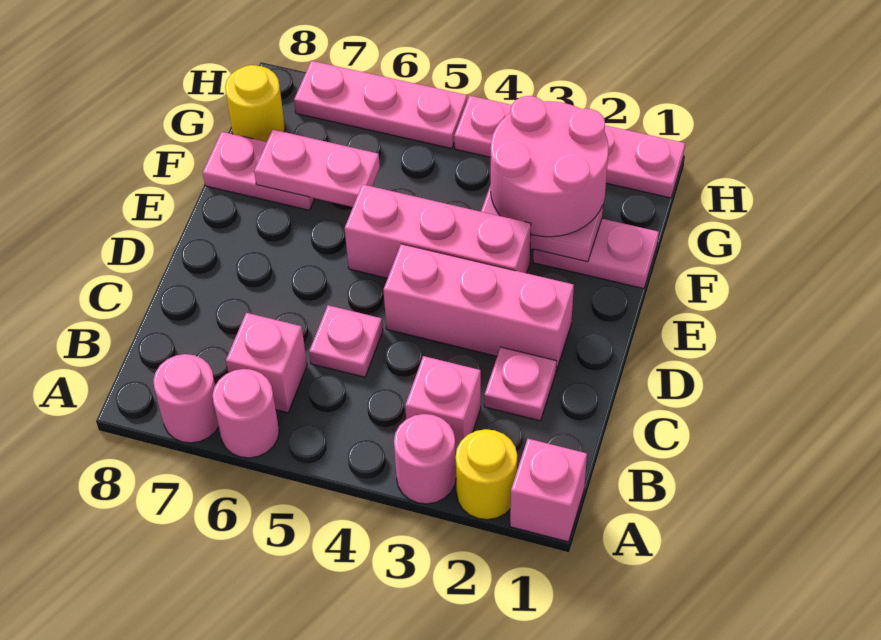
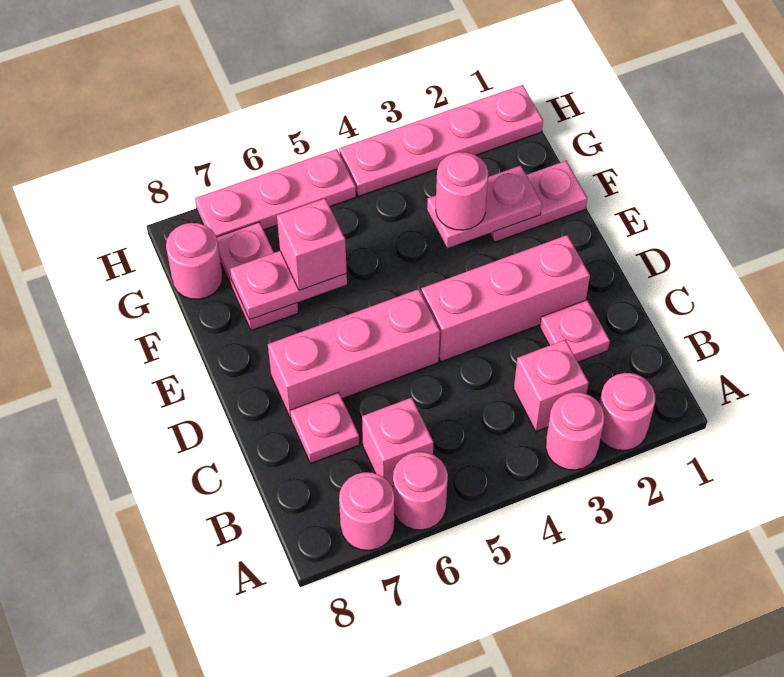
pink brick A1 level 1 -> pink brick F6 level 3
yellow round brick A2 level 1 -> pink round brick A2 level 1
pink plate C5 level 1 -> pink plate C7 level 1
pink brick E3:E5 level 1 -> pink brick D5:D7 level 1
pink round brick F2:G3 level 3 -> pink round brick F3 level 3
pink plate F7:F8 level 1 -> pink plate F7:G7 level 1
yellow round brick G8 level 1 -> pink round brick G8 level 1

